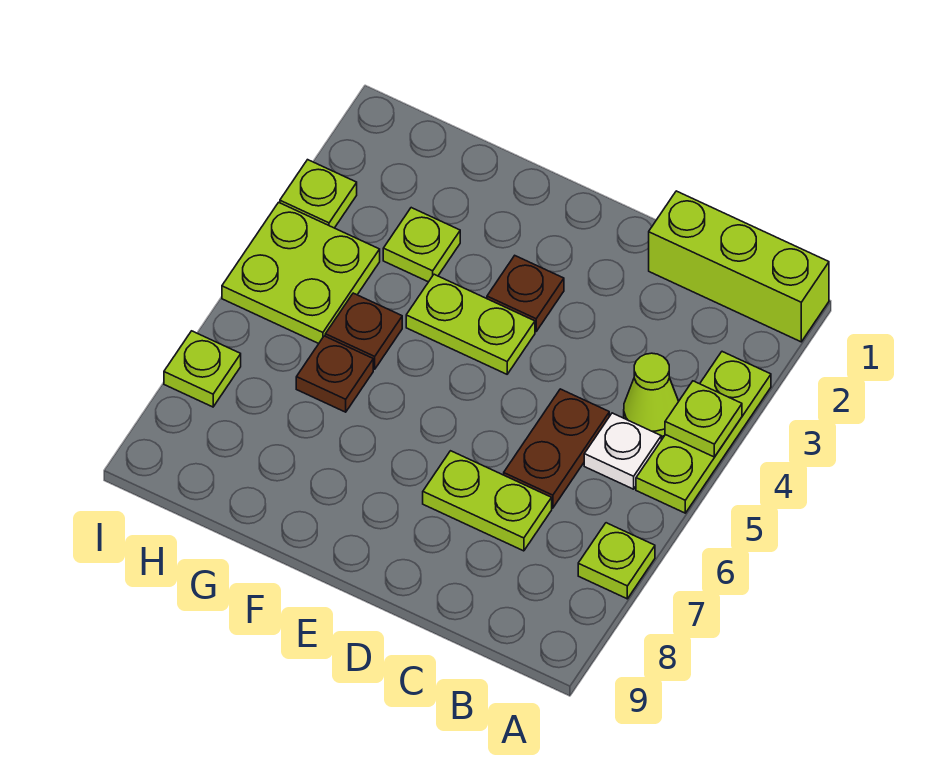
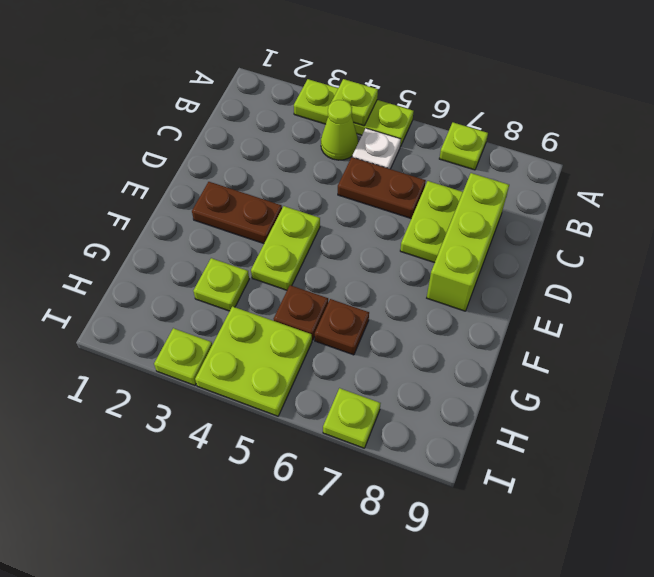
lime brick A1:C1 level 1 -> lime brick C8:E8 level 1
brown plate E3 level 1 -> brown plate E2:E3 level 1

